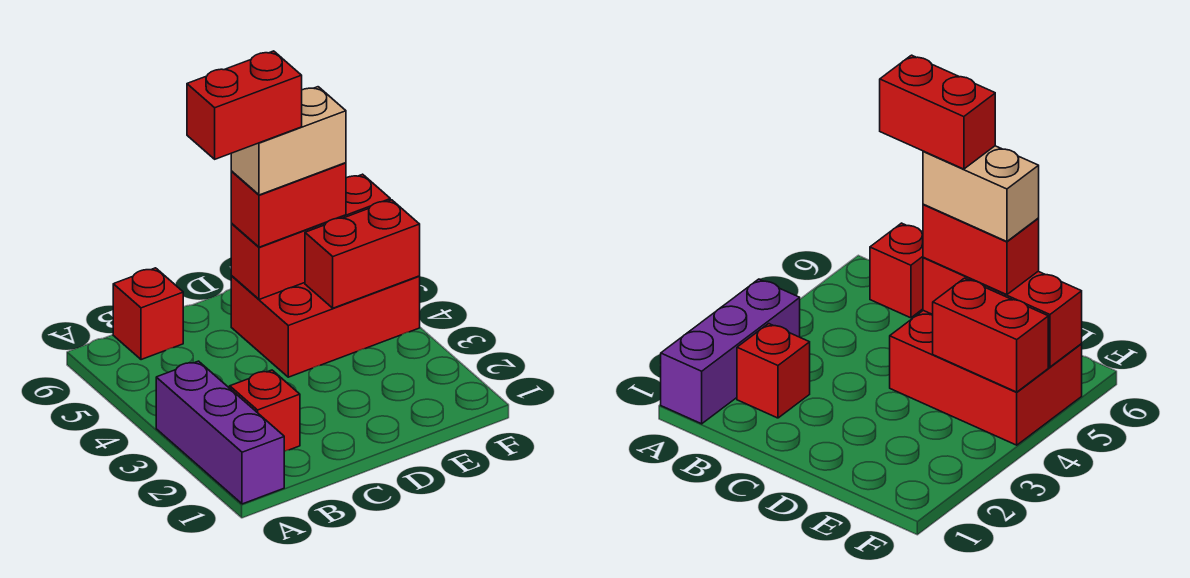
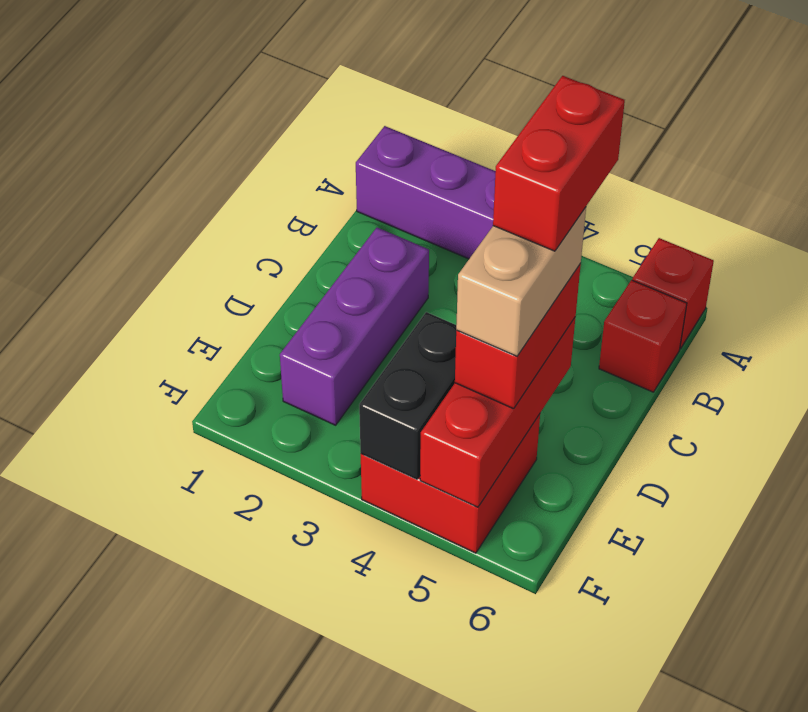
red brick B2 level 1 -> red brick A6 level 1
none -> purple brick C2:E2 level 1
red brick D4:F5 level 1 -> red brick E4:F5 level 1
red brick E4:F4 level 2 -> black brick E4:F4 level 2

